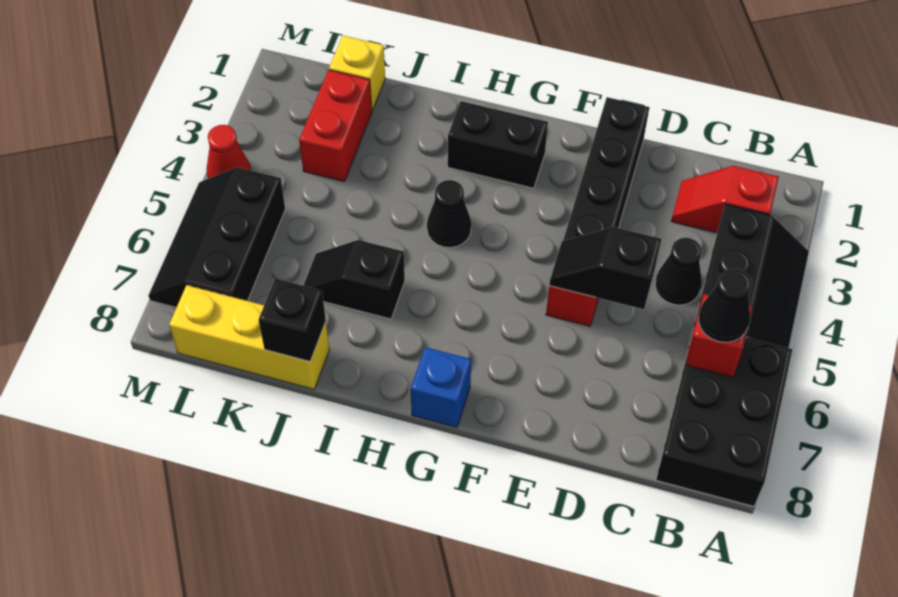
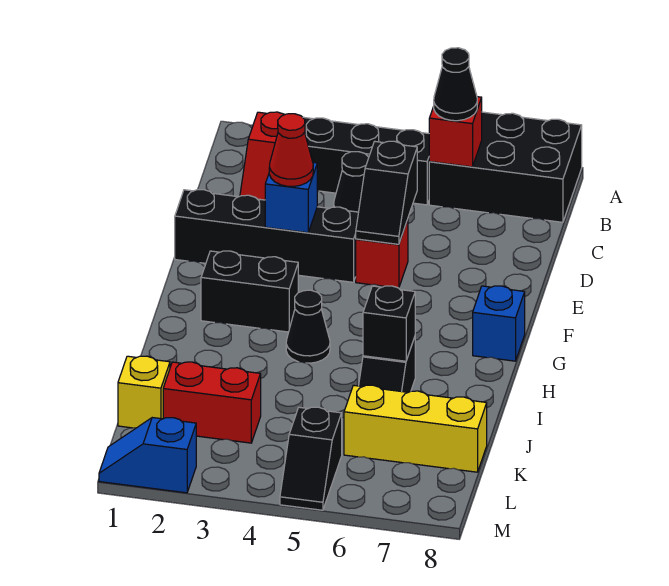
none -> blue brick E3 level 2
black brick G2:H2 level 1 -> black brick G2:G3 level 1
yellow brick J8:L8 level 1 -> yellow brick K6:K8 level 1
black brick J8 level 2 -> black brick I6 level 2
black slope L5:M7 level 1 top L -> black slope L5:M5 level 1 top L
none -> blue slope M1:M2 level 1 top 2
red cone M4 level 1 -> red cone E3 level 3

